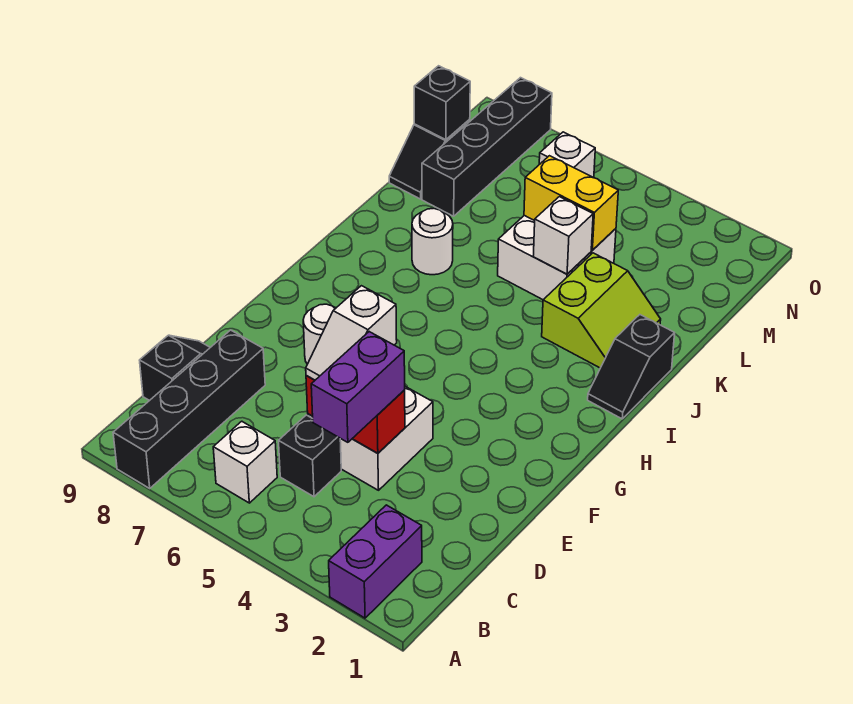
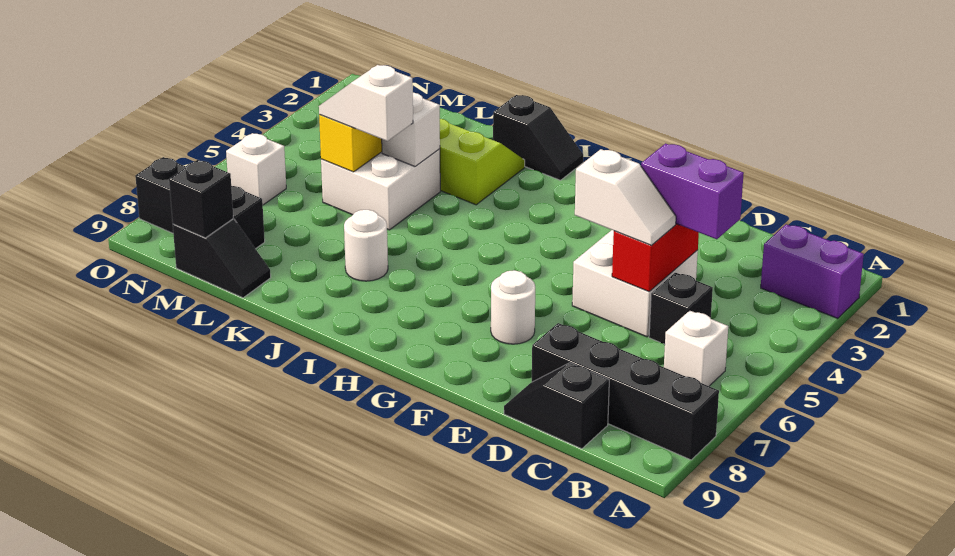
none -> white slope K5:L5 level 3 top K
black brick L8:O8 level 1 -> black brick M8:O8 level 1

